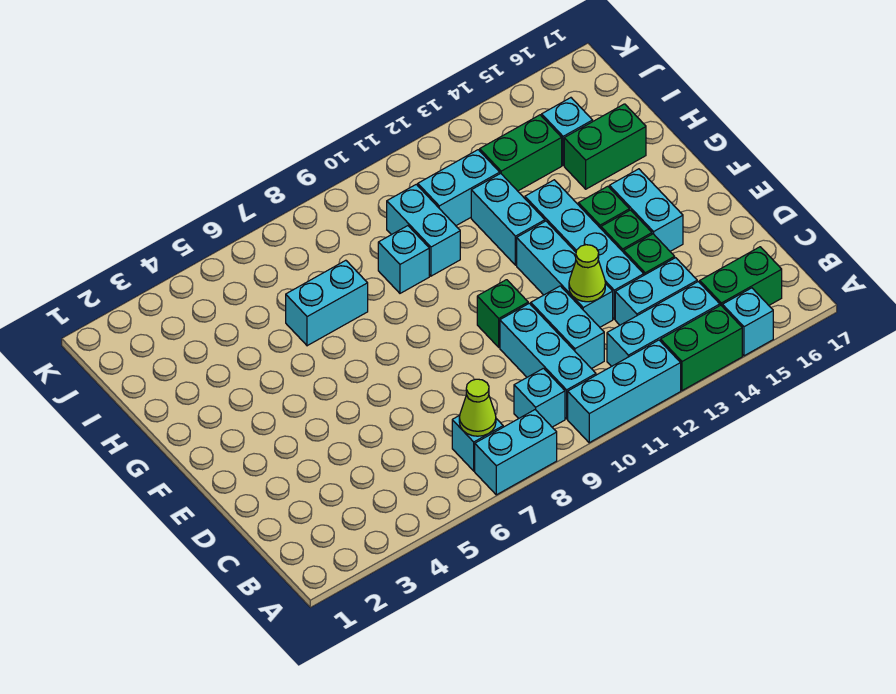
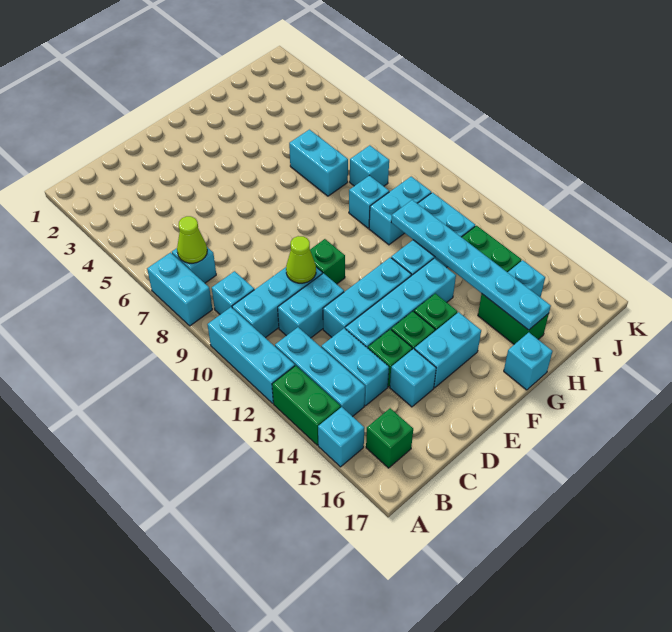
green brick B15:B16 level 1 -> green brick B16 level 1
lime cone D12 level 2 -> lime cone D10 level 2
none -> cyan brick D15 level 1
none -> cyan brick G17 level 1
none -> cyan plate H11:H16 level 2
none -> cyan brick I8 level 1

